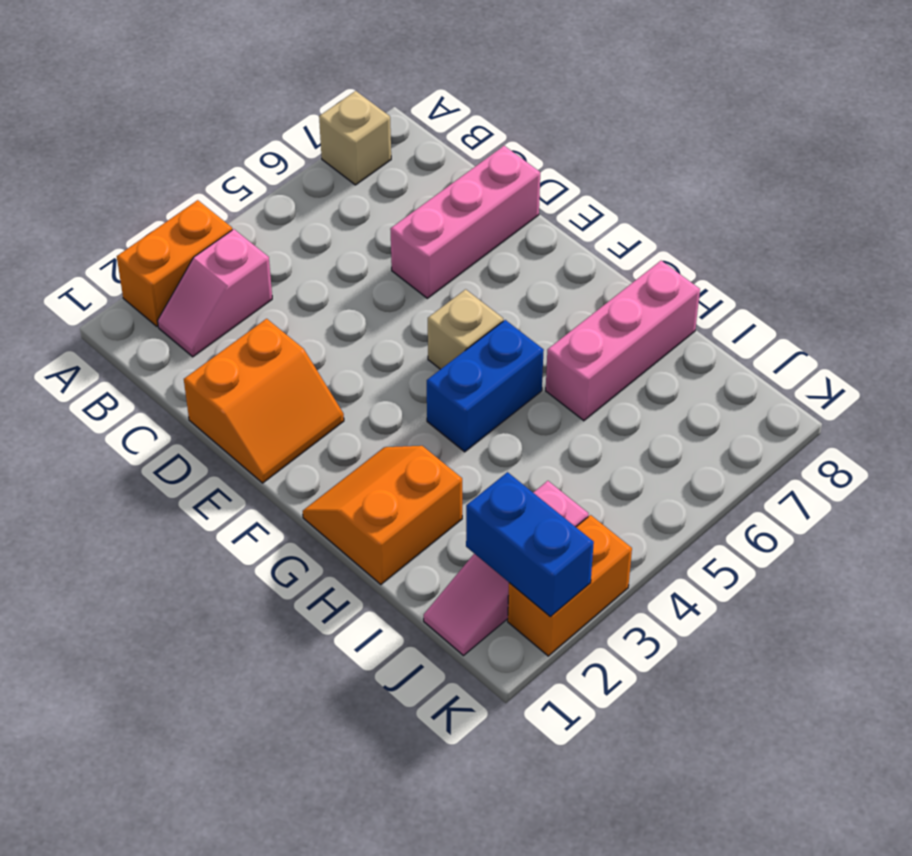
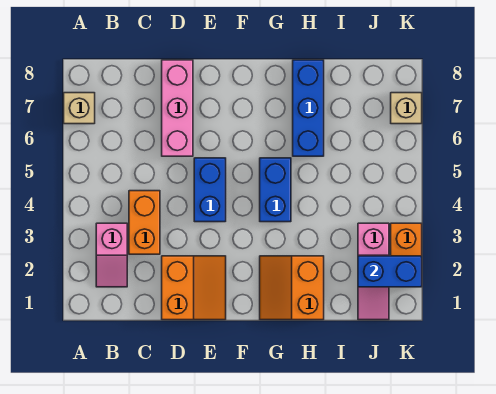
orange brick A2:A3 level 1 -> orange brick C3:C4 level 1
none -> blue brick E4:E5 level 1
tan brick F5 level 1 -> tan brick K7 level 1
pink brick H6:H8 level 1 -> blue brick H6:H8 level 1

